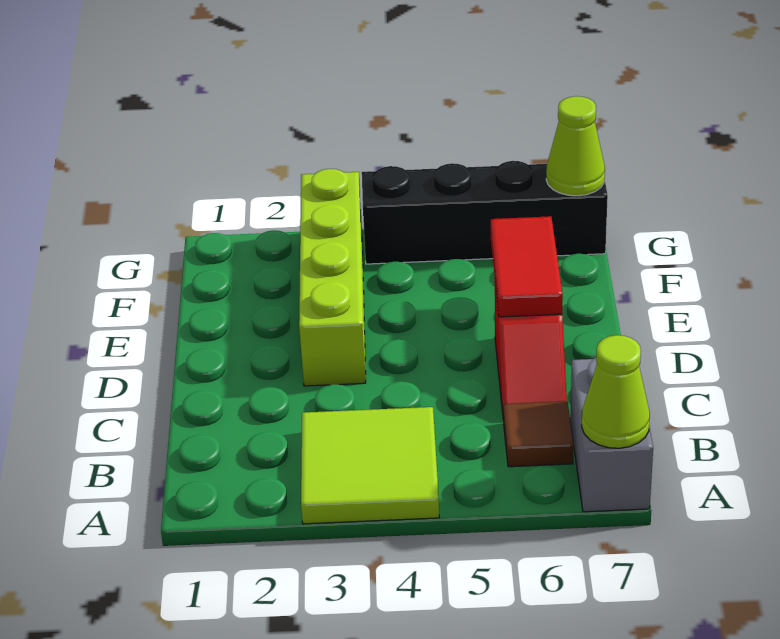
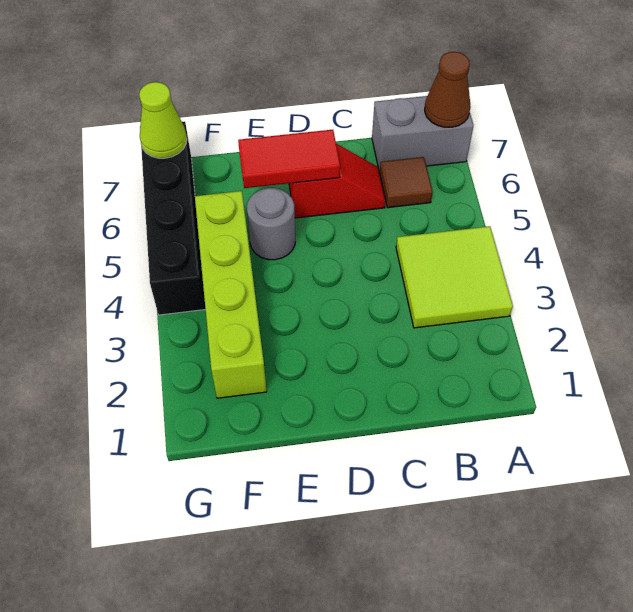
lime cone A7 level 2 -> brown cone A7 level 2
lime brick D3:G3 level 1 -> lime brick F2:F5 level 1
none -> grey round brick E5 level 1

